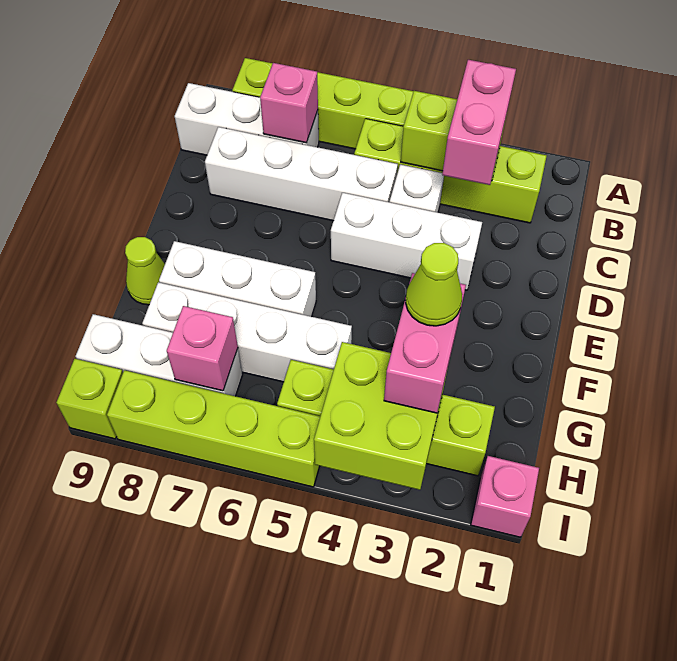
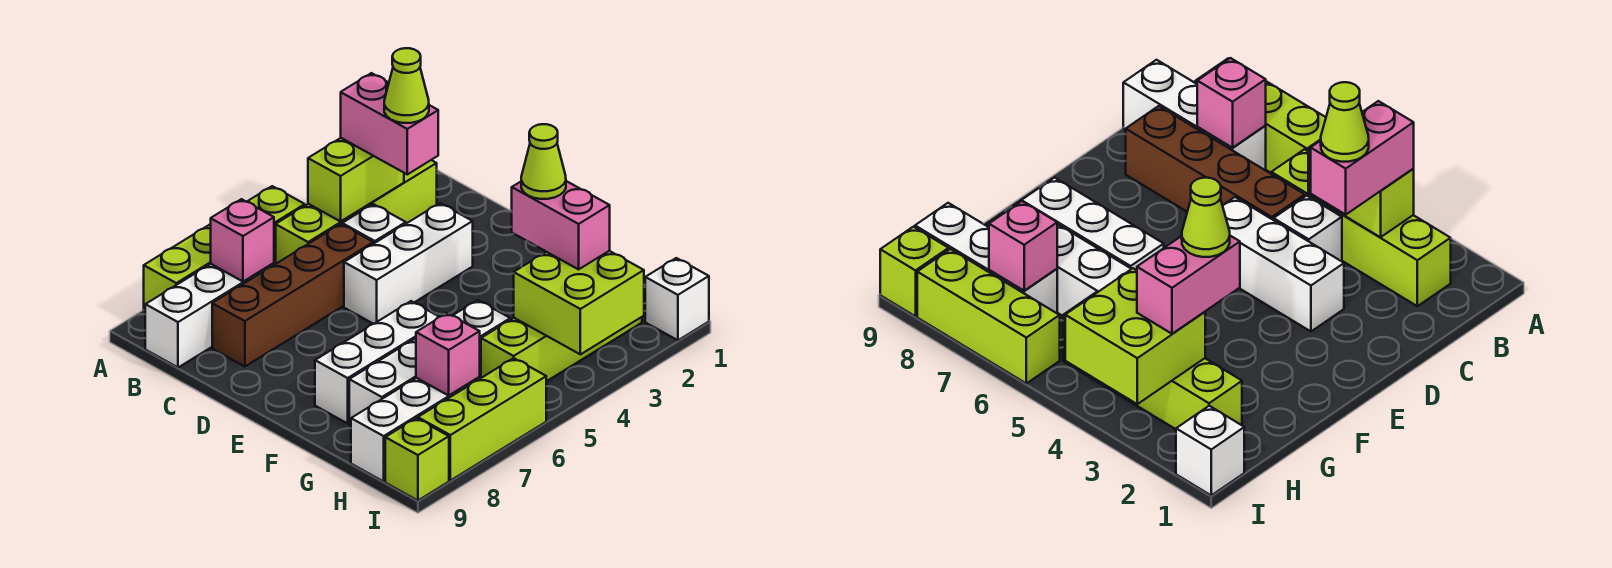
white brick C5:C8 level 1 -> brown brick C5:C8 level 1
lime cone F9 level 1 -> lime cone C3 level 4
pink brick I1 level 1 -> white brick I1 level 1
lime brick I5:I8 level 1 -> lime brick I6:I8 level 1

